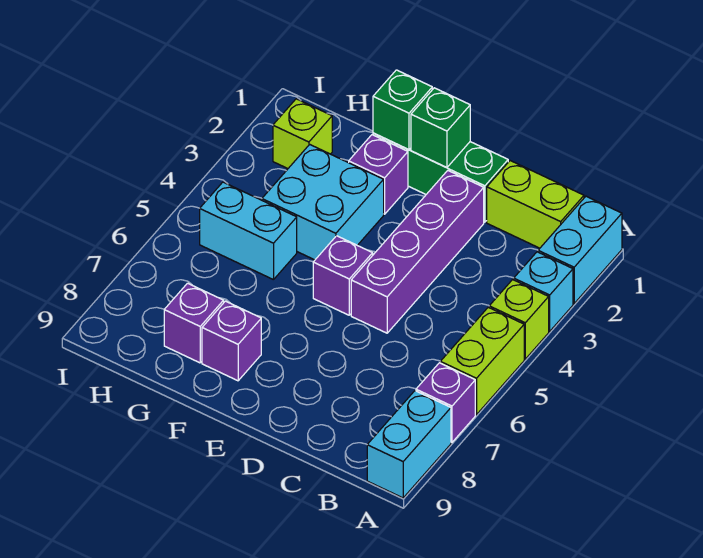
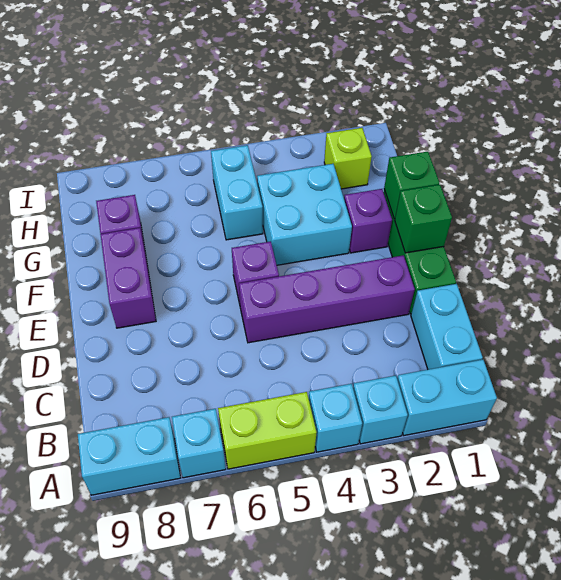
lime brick A4 level 1 -> cyan brick A4 level 1
purple brick A7 level 1 -> cyan brick A7 level 1
lime brick B1:C1 level 1 -> cyan brick B1:C1 level 1
purple brick F8 level 1 -> purple brick E8:F8 level 1

